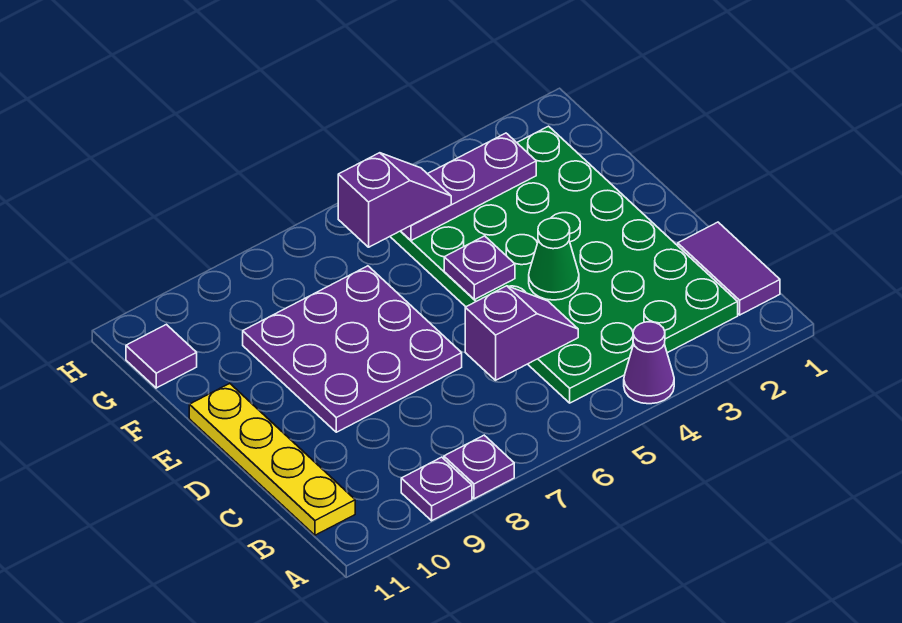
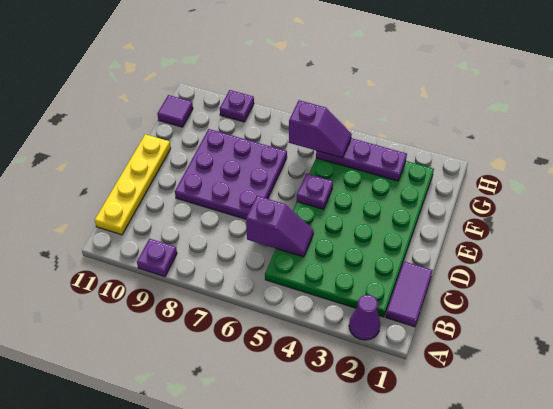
purple cone A4 level 1 -> purple cone A2 level 1
purple plate A8 level 1 -> purple plate H9 level 1
green cone D4 level 2 -> none

